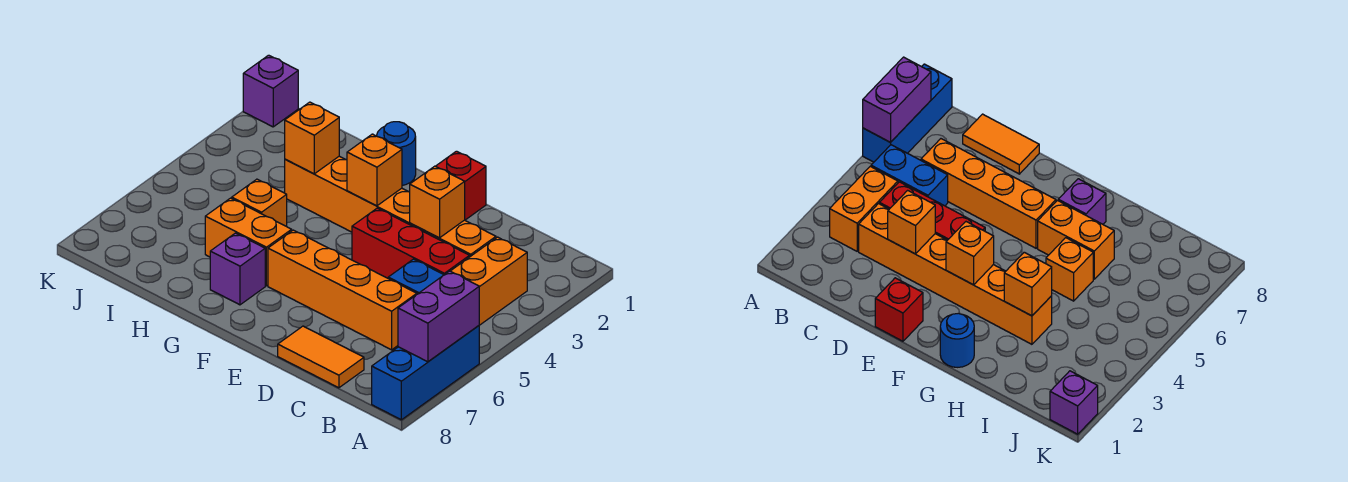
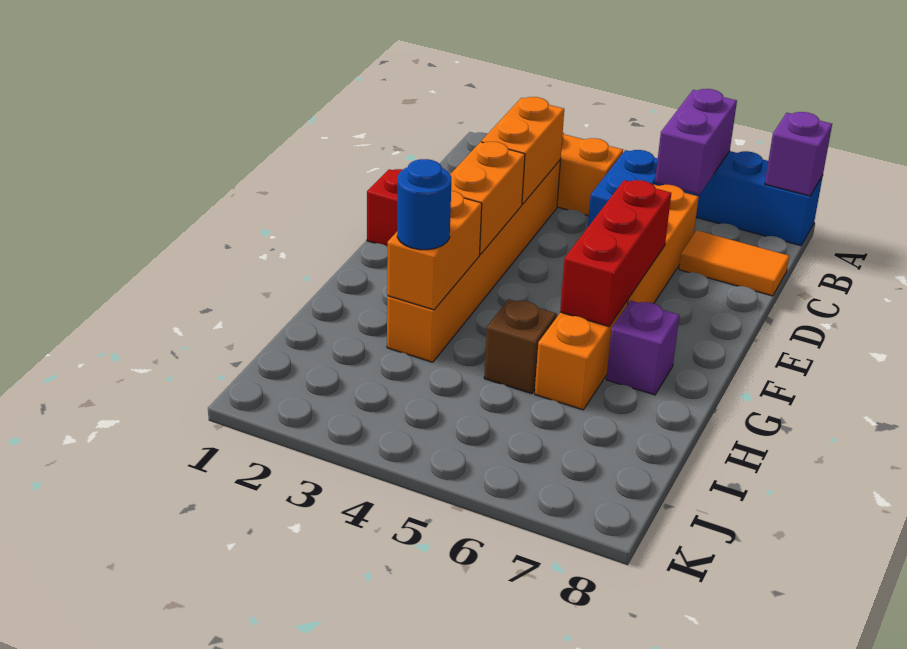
purple brick A6:A7 level 2 -> purple brick A6:B6 level 2
red brick C4:E4 level 1 -> red brick E6:G6 level 2
orange tile C8:D8 level 1 -> orange tile C7:C8 level 1
orange brick D3 level 2 -> orange brick C3:D3 level 2
orange brick F3 level 2 -> orange brick E3:F3 level 2
blue round brick G1 level 1 -> blue round brick H3 level 3
orange brick H3 level 2 -> orange brick G3:H3 level 2
orange brick H5 level 1 -> brown brick H5 level 1
purple brick K1 level 1 -> purple brick A8 level 2

